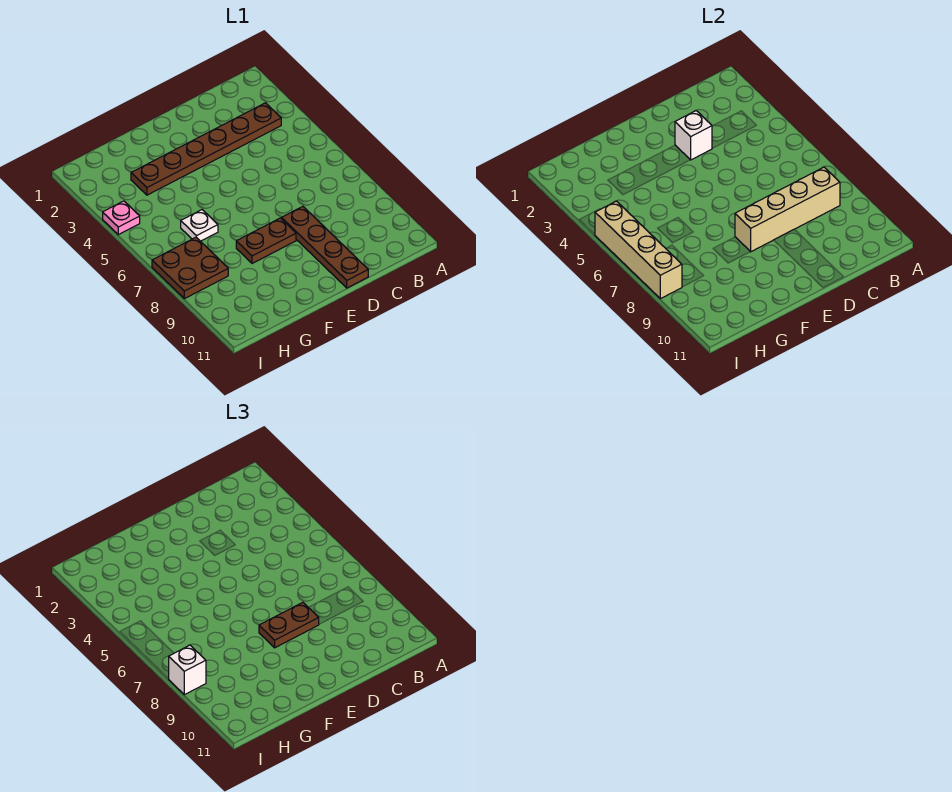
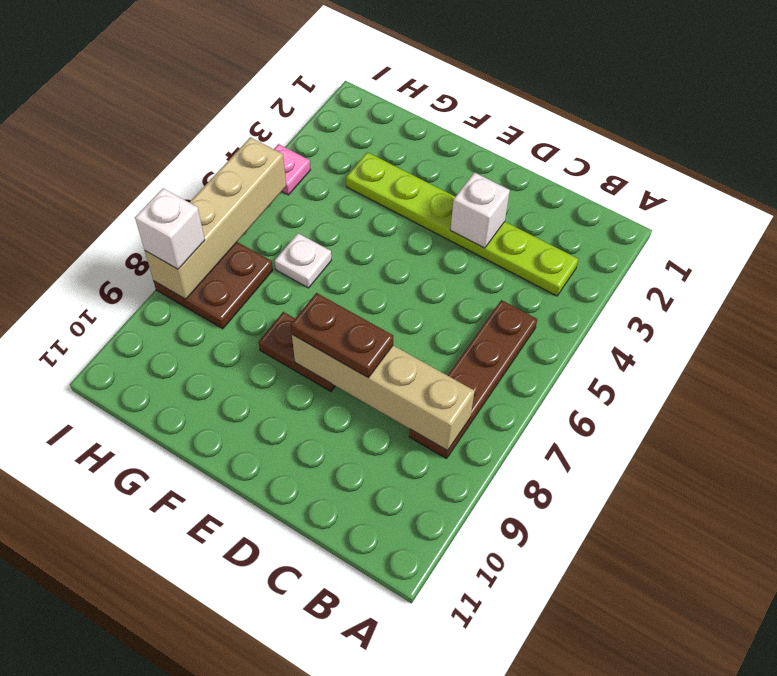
brown plate B3:G3 level 1 -> lime plate B3:G3 level 1
brown plate D8:D11 level 1 -> brown plate B5:B8 level 1

